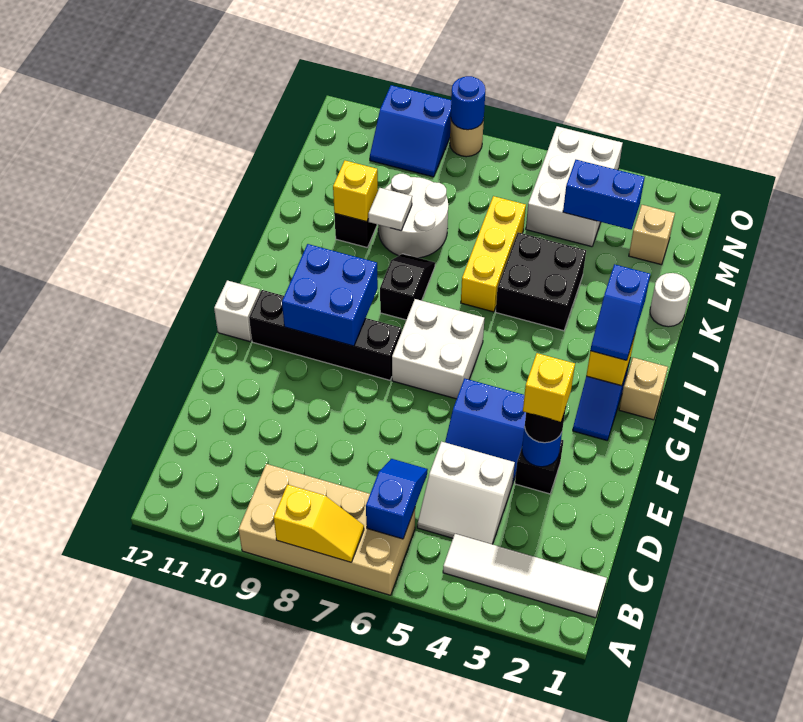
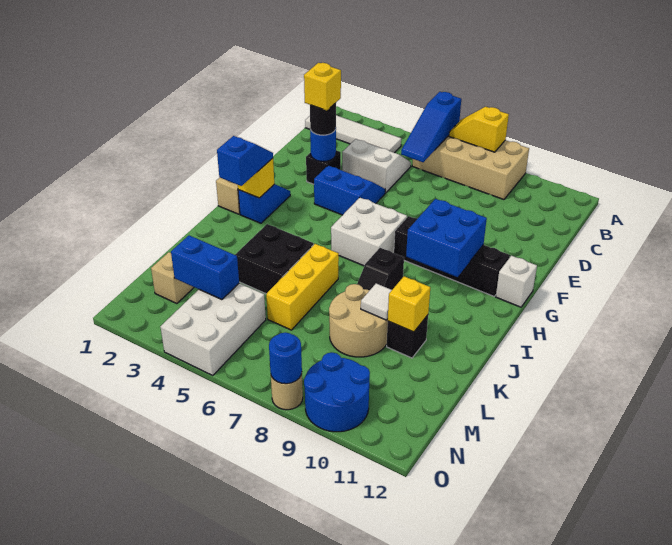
blue slope B6:C6 level 2 top B -> blue slope A6:C6 level 2 top A
white round brick K1 level 1 -> none
white round brick K8:L9 level 1 -> tan round brick K8:L9 level 1
blue slope N9:O10 level 1 top O -> blue round brick N9:O10 level 1

